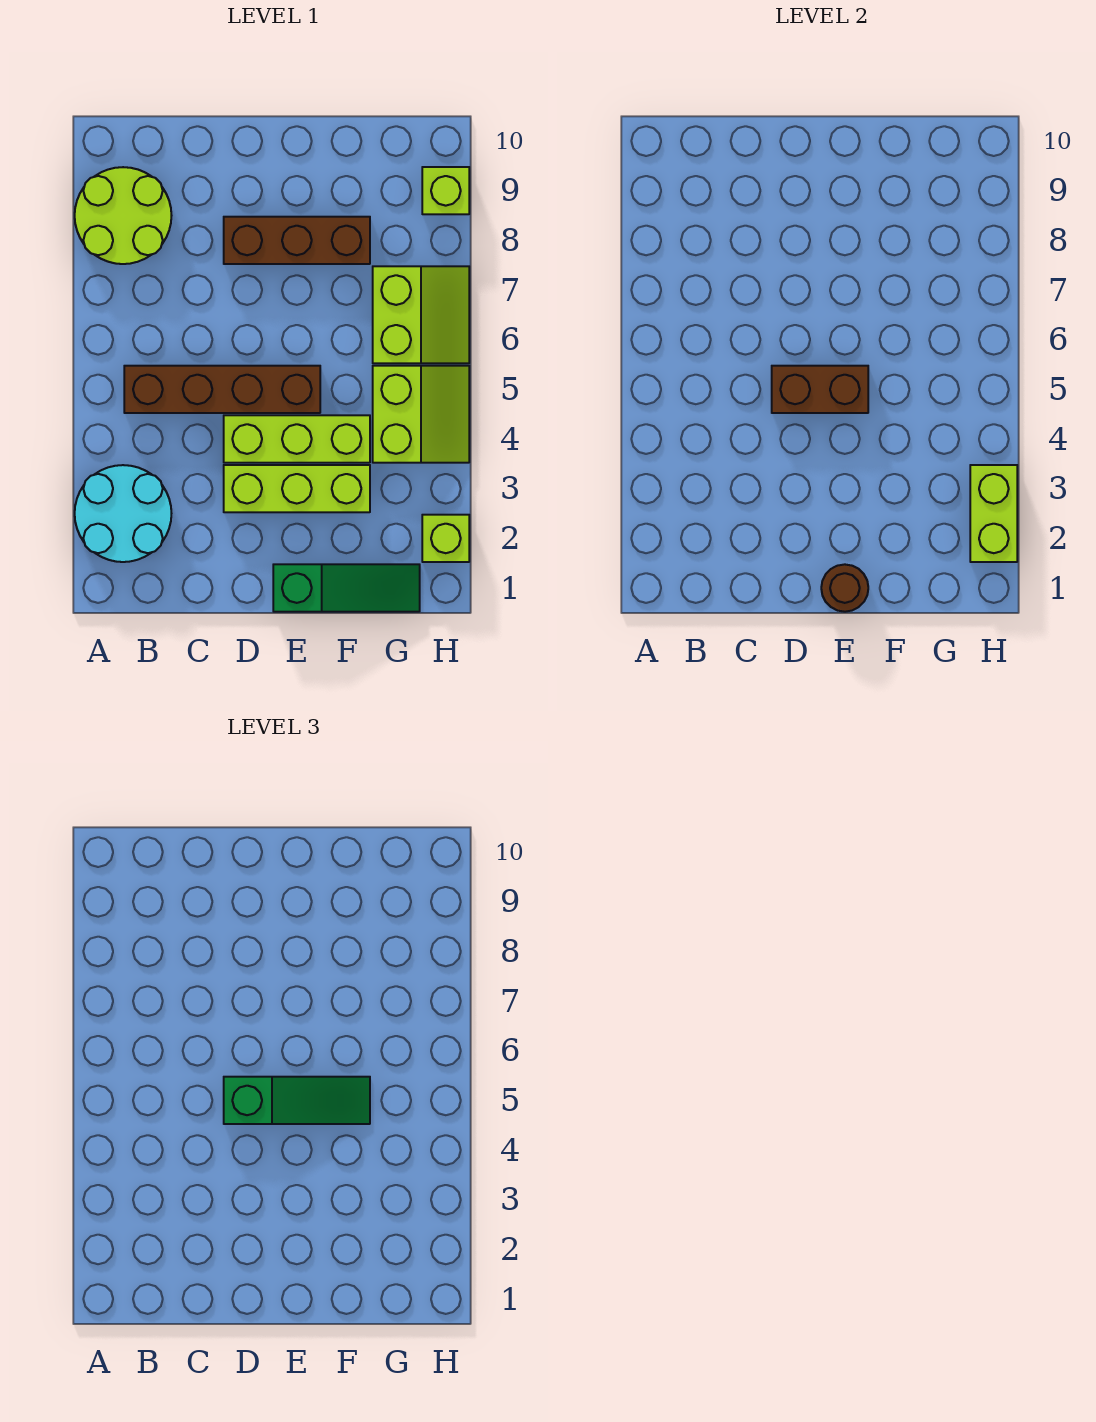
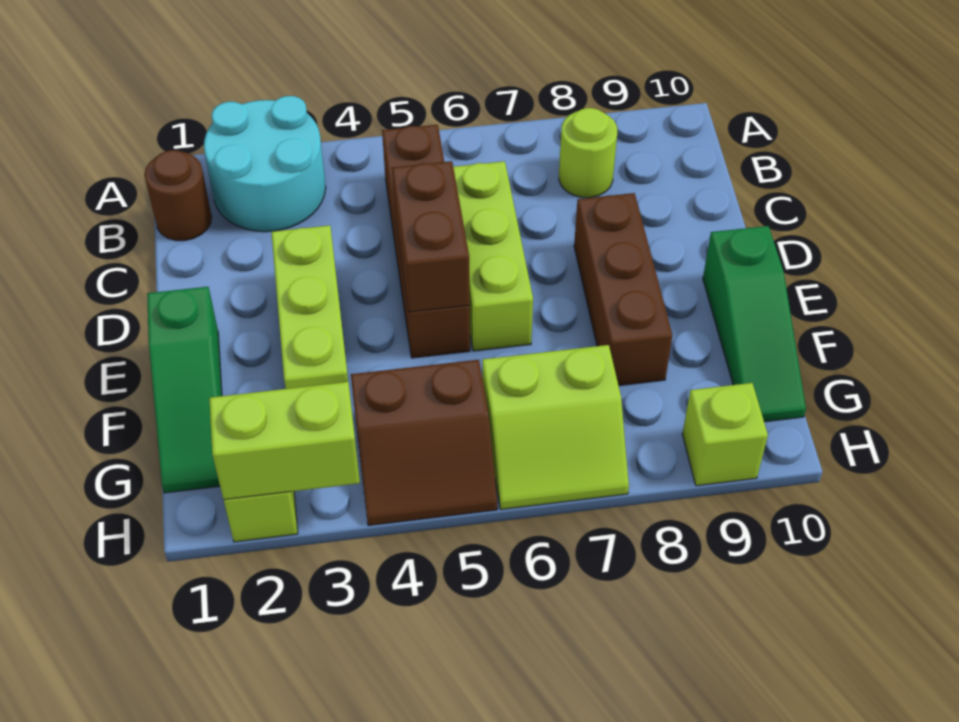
lime round brick A8:B9 level 1 -> lime round brick B8 level 1
lime brick D4:F4 level 1 -> lime brick C6:E6 level 1
green slope D5:F5 level 3 top D -> green slope E10:G10 level 1 top E
brown round brick E1 level 2 -> brown round brick B1 level 1
lime slope G4:H5 level 1 top G -> brown slope G4:H5 level 1 top G

